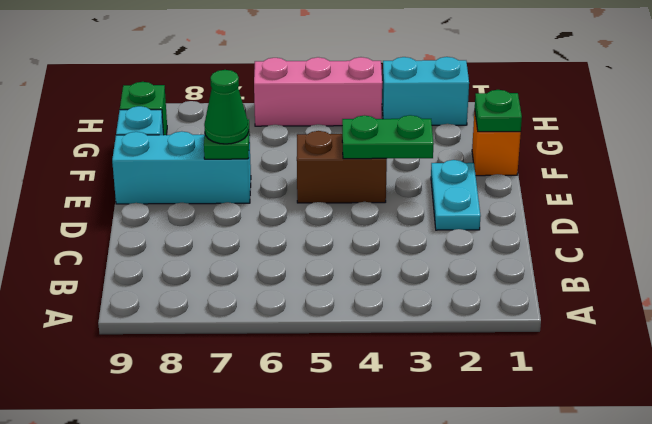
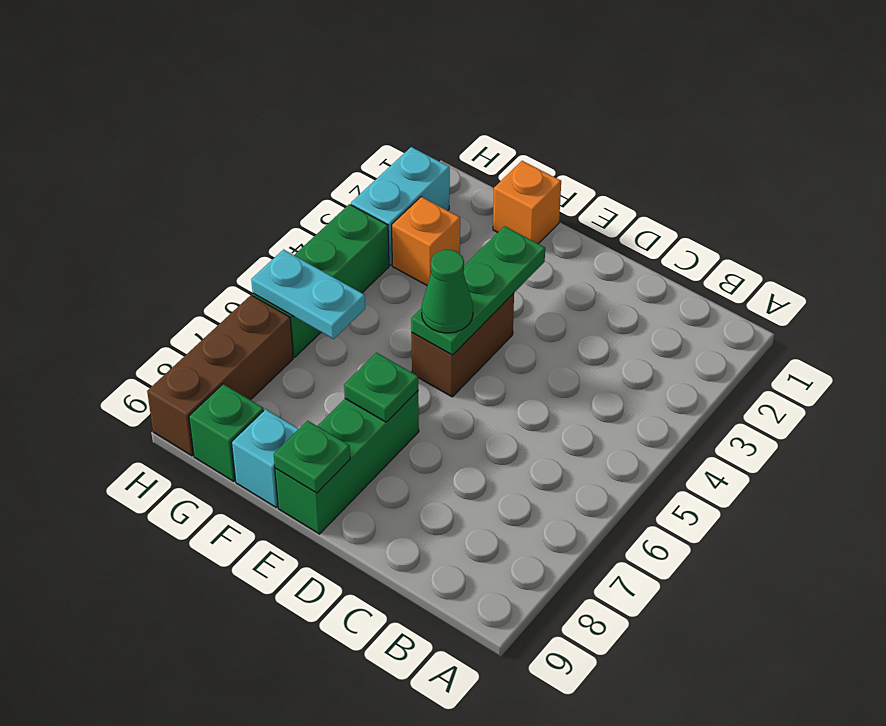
cyan plate D2:E2 level 1 -> cyan plate G6:H6 level 2
green plate E3:E4 level 2 -> green plate E3:E5 level 2
cyan brick E7:E9 level 1 -> green brick E7:E9 level 1
green cone E7 level 3 -> green cone E5 level 3
green plate F1 level 2 -> green plate E9 level 2
none -> orange brick G3 level 1
pink brick H4:H6 level 1 -> green brick H4:H6 level 1
none -> brown brick H7:H9 level 1

